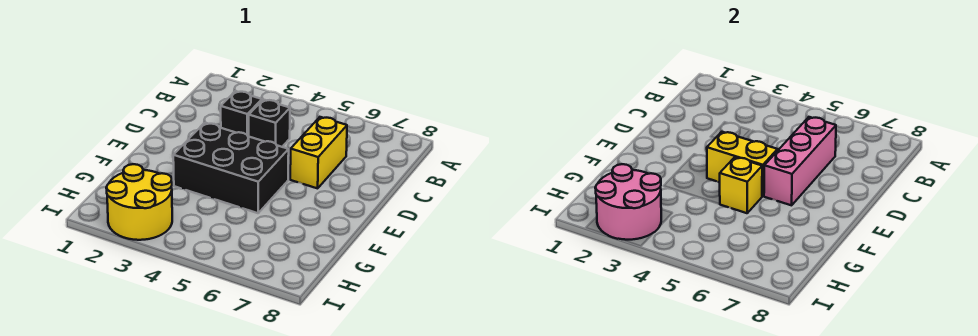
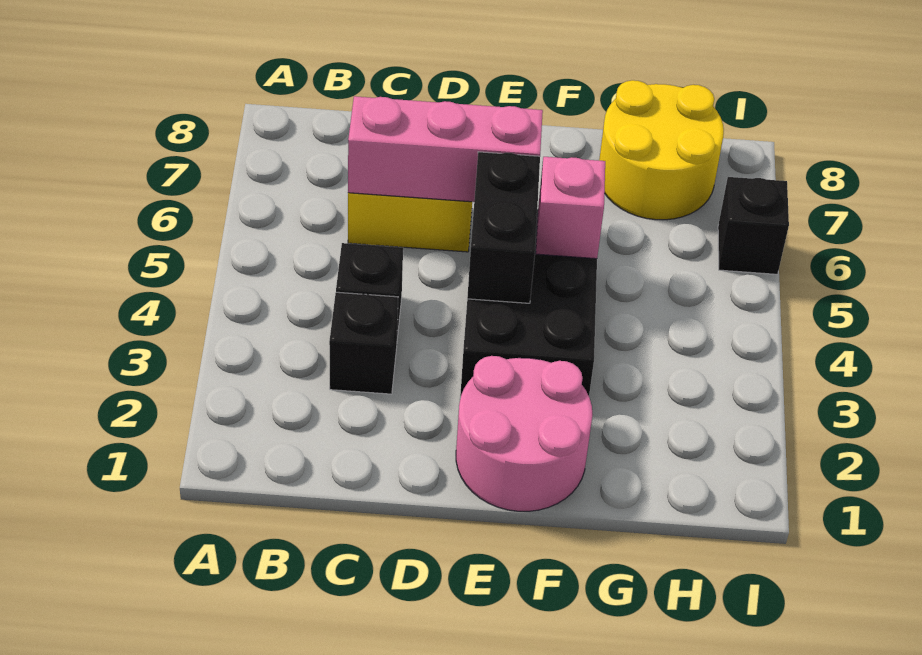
yellow brick E4:E5 level 2 -> black brick E4:E5 level 2
yellow brick F5 level 2 -> pink brick F5 level 2
yellow round brick H2:I3 level 1 -> yellow round brick G7:H8 level 1
pink round brick H2:I3 level 2 -> pink round brick E1:F2 level 1
none -> black brick I6 level 1

